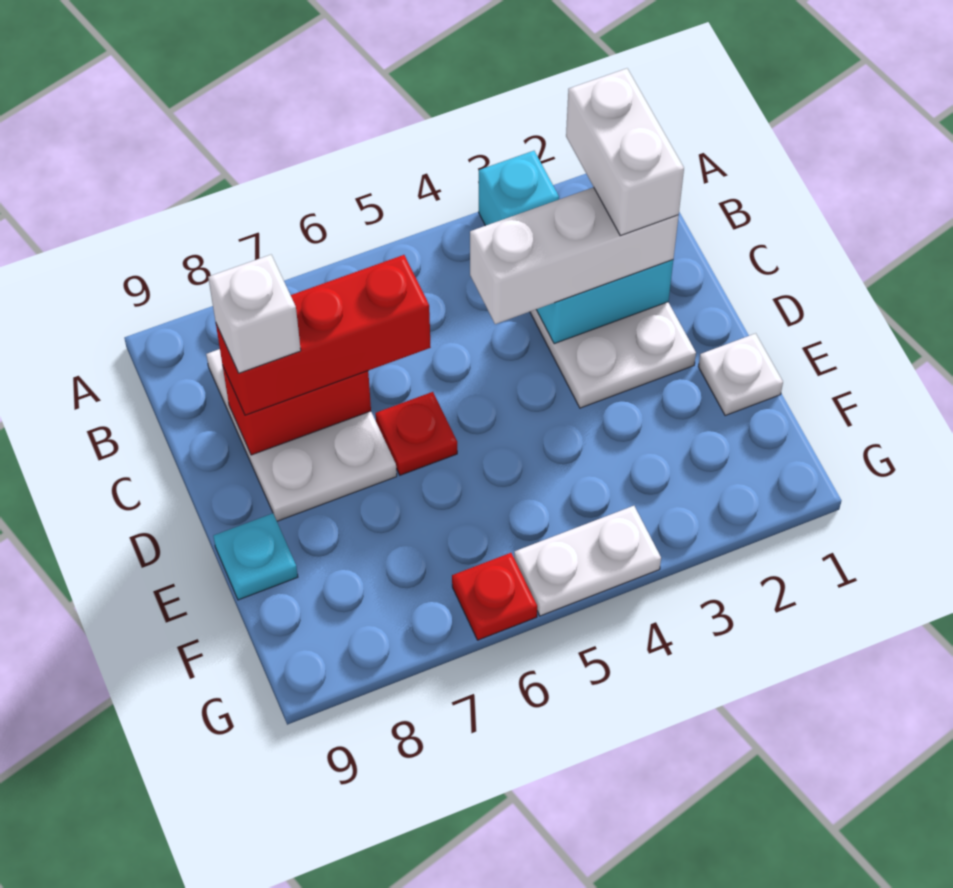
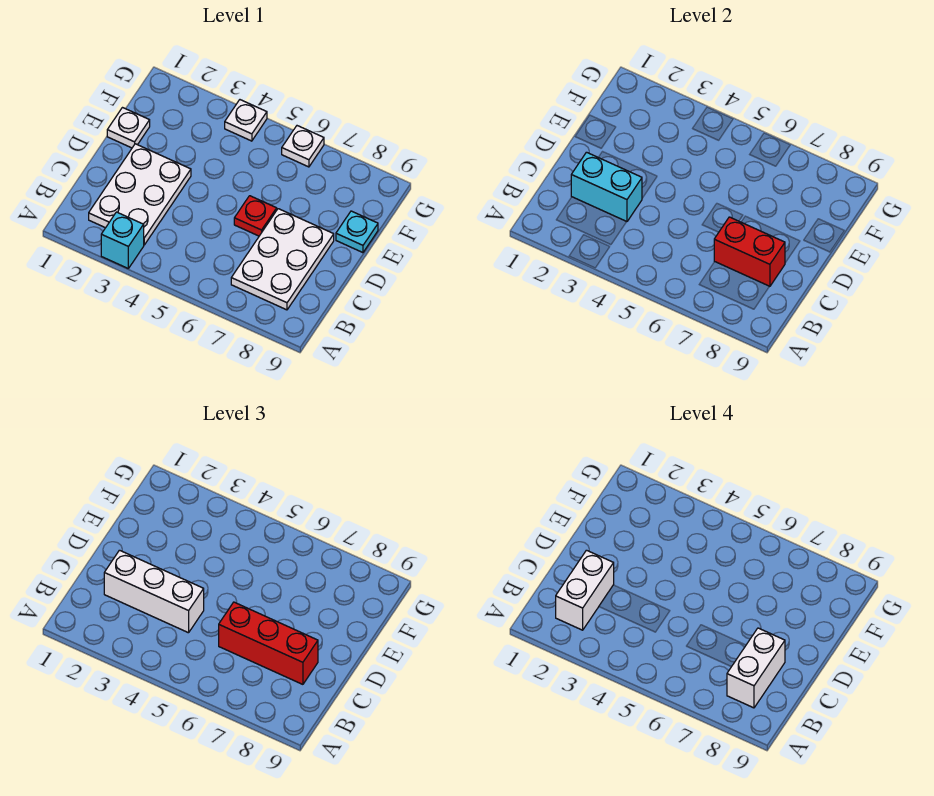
white brick C8 level 4 -> white brick B8:C8 level 4
white plate G4:G5 level 1 -> white plate G4 level 1
red plate G6 level 1 -> white plate G6 level 1

